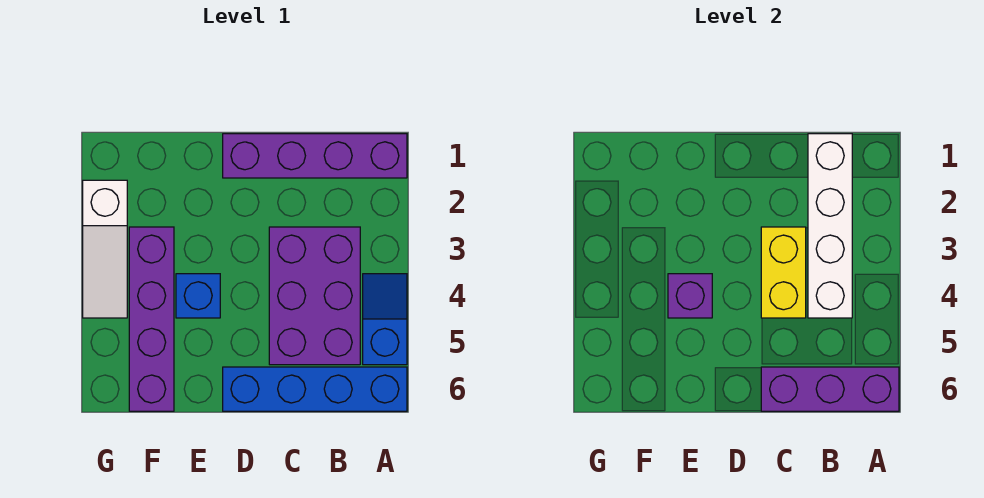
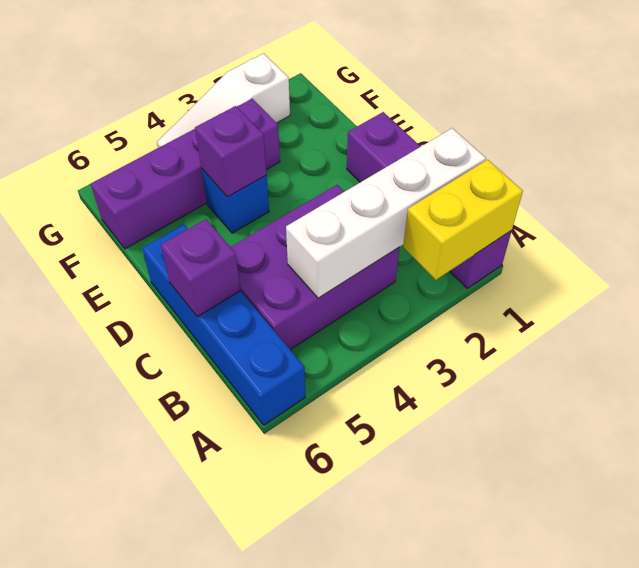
blue slope A4:A5 level 1 top 5 -> none
purple brick A6:C6 level 2 -> purple brick C6 level 2
yellow brick C3:C4 level 2 -> yellow brick A1:A2 level 2

